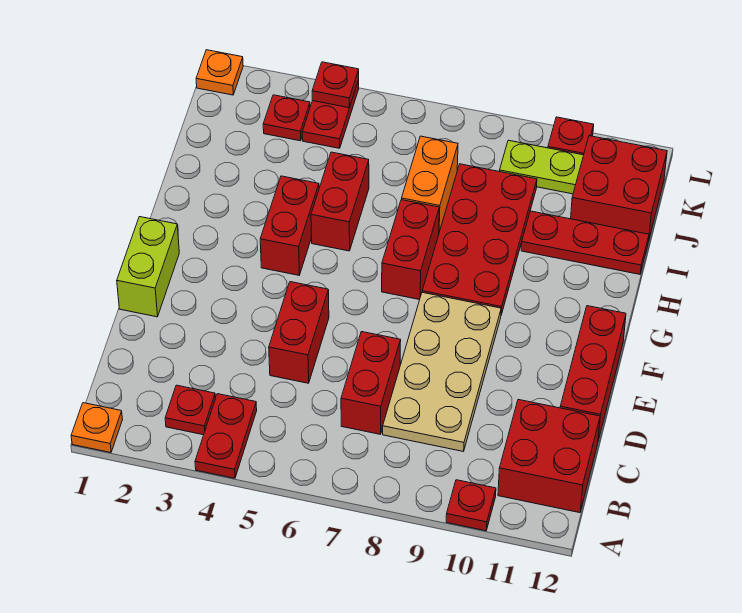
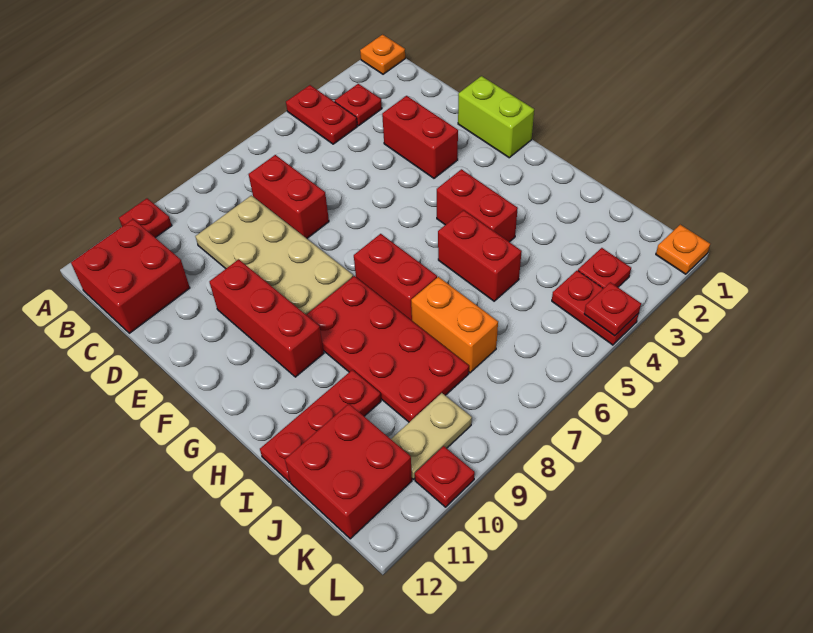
red brick D5:E5 level 1 -> red brick D3:E3 level 1
red brick D12:F12 level 1 -> red brick E10:G10 level 1
lime plate K9:K10 level 1 -> tan plate K9:K10 level 1

